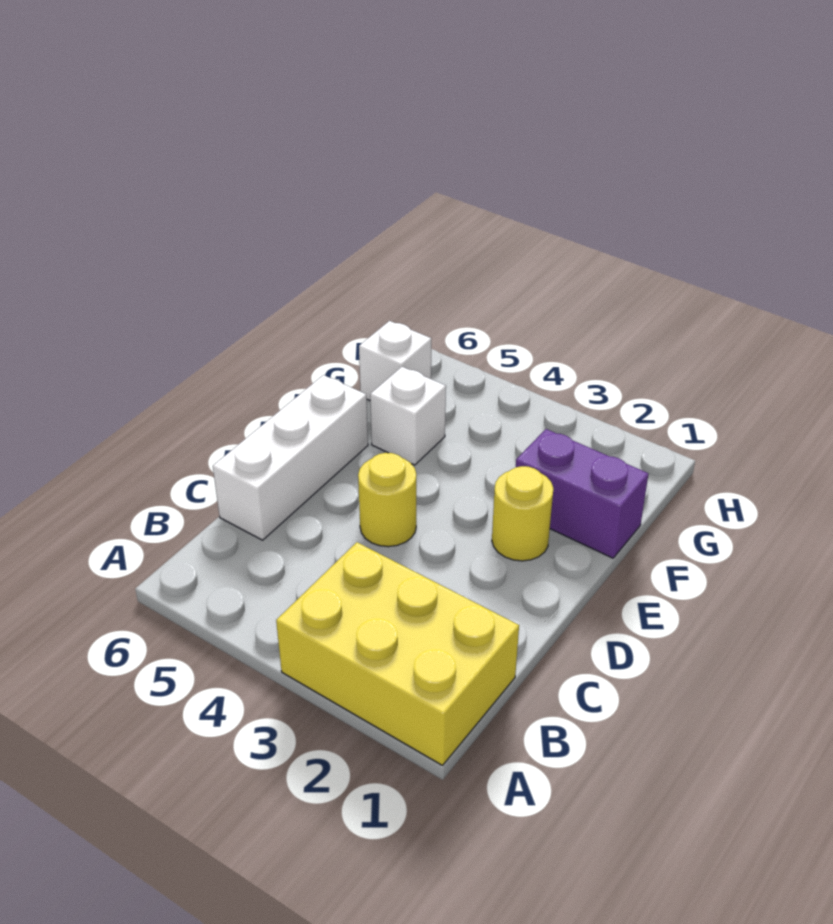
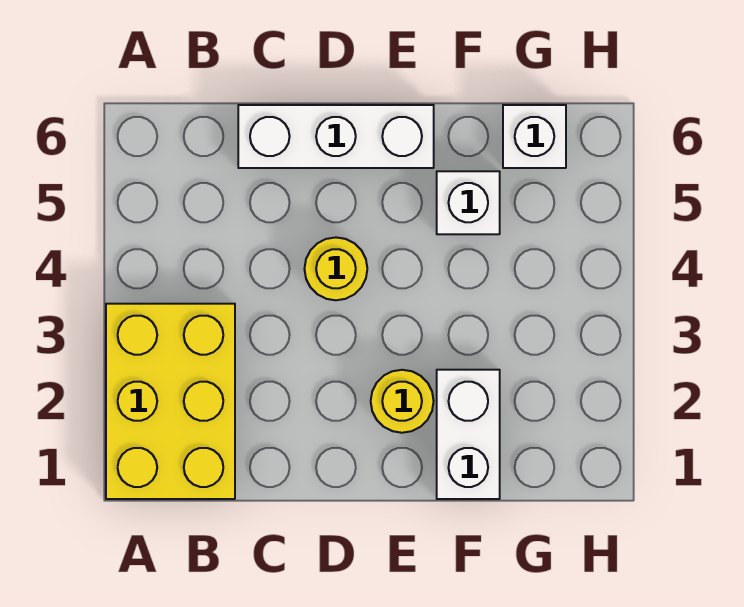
purple brick F1:F2 level 1 -> white brick F1:F2 level 1

